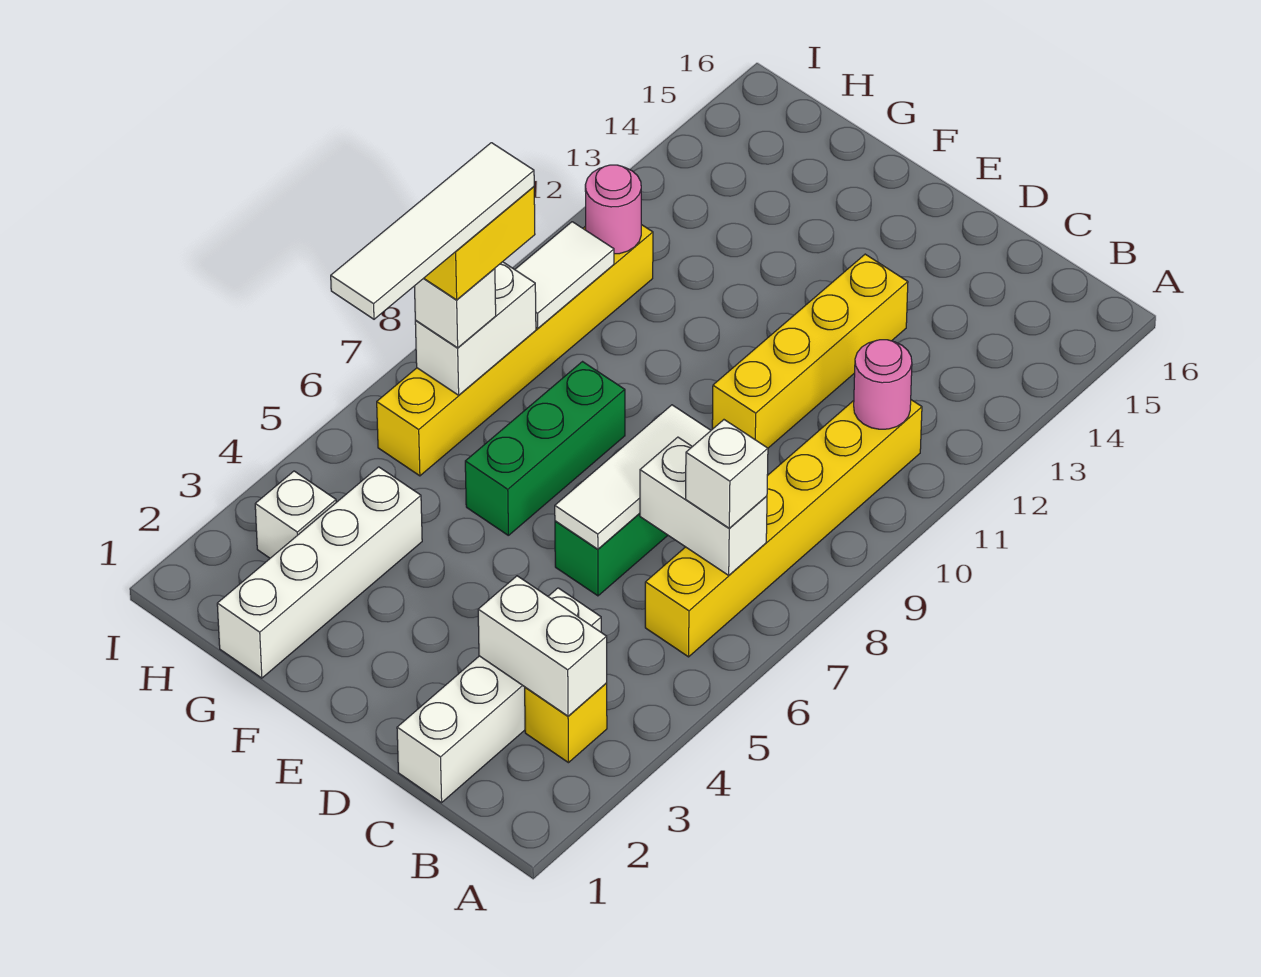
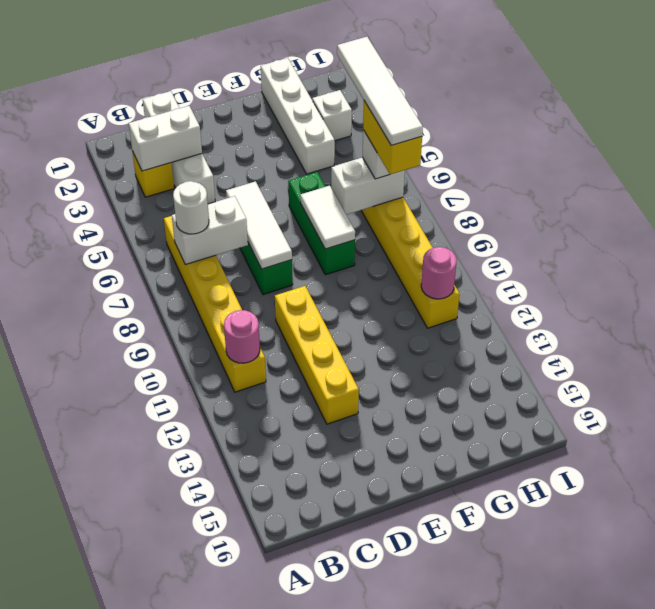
white brick B7 level 3 -> white round brick B7 level 3
white brick H7:H8 level 2 -> white brick G7:H7 level 2
white tile H9:H10 level 2 -> white tile F7:F8 level 2

